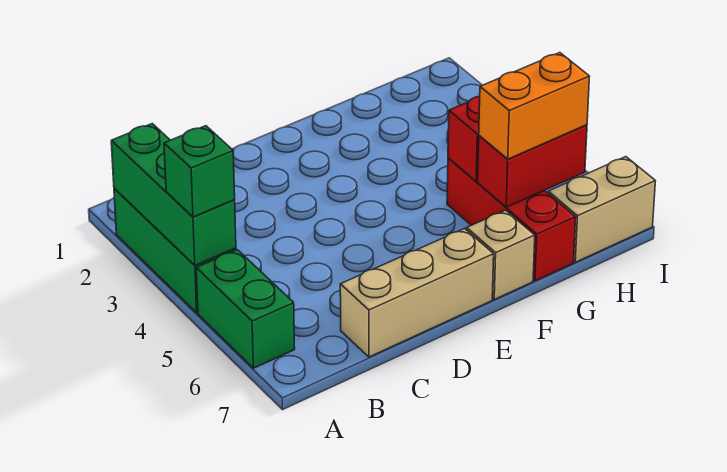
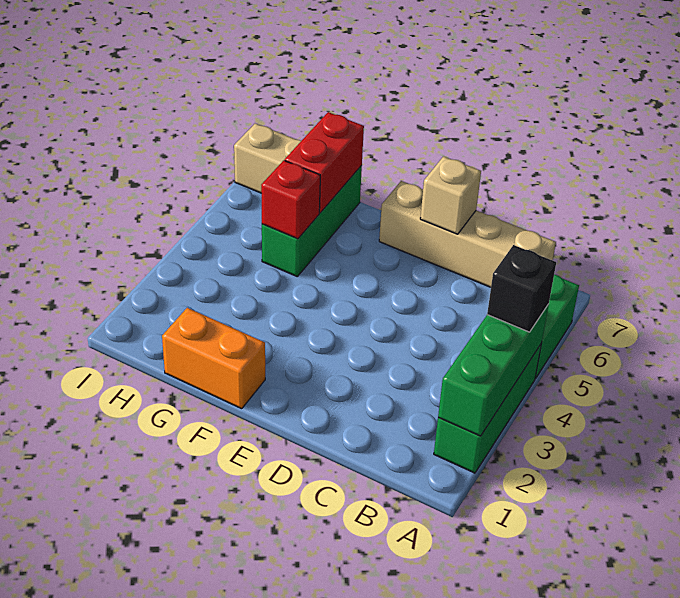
green brick A4 level 3 -> black brick A4 level 3
tan brick C7:E7 level 1 -> tan brick B7:E7 level 1
tan brick F7 level 1 -> tan brick D7 level 2
red brick G5:G7 level 1 -> green brick G5:G7 level 1
red brick G6:H6 level 2 -> red brick G6:G7 level 2
orange brick G6:H6 level 3 -> orange brick F1:G1 level 1

